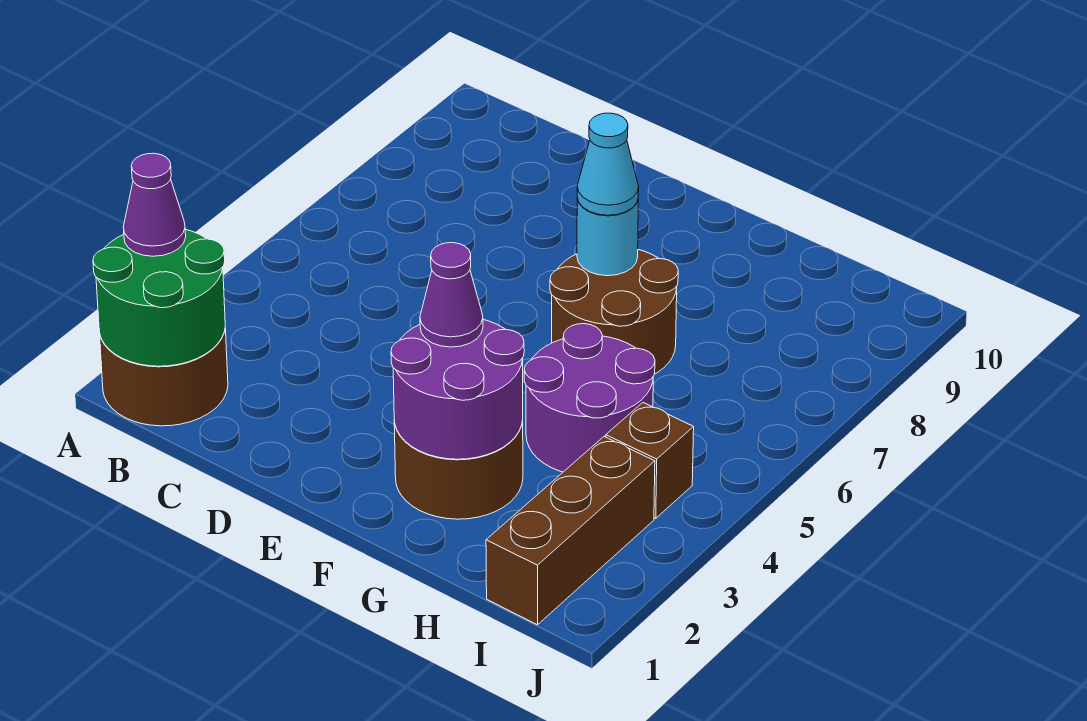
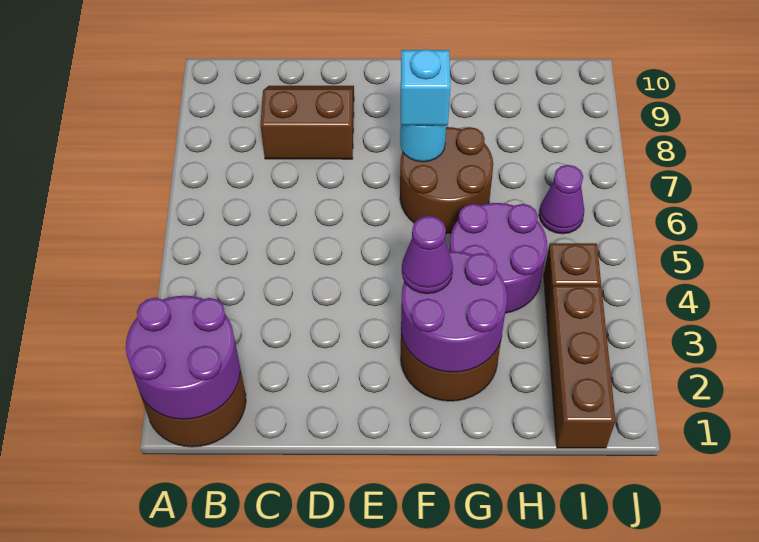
green round brick A1:B2 level 2 -> purple round brick A1:B2 level 2
purple cone A2 level 3 -> purple cone I6 level 1
none -> brown slope C8:D9 level 1 top 8
cyan cone F7 level 3 -> cyan brick F7 level 3

